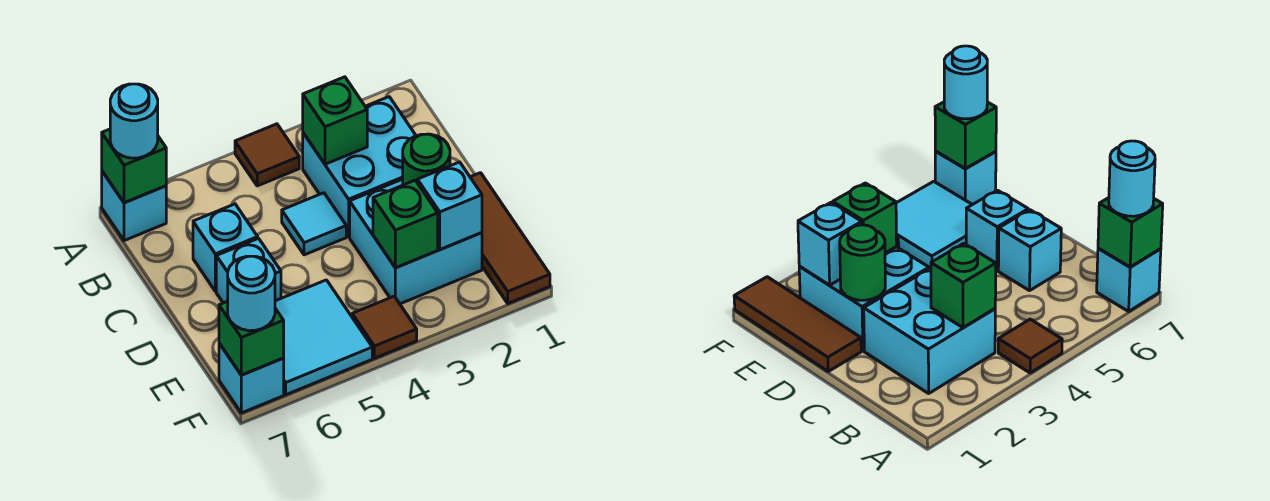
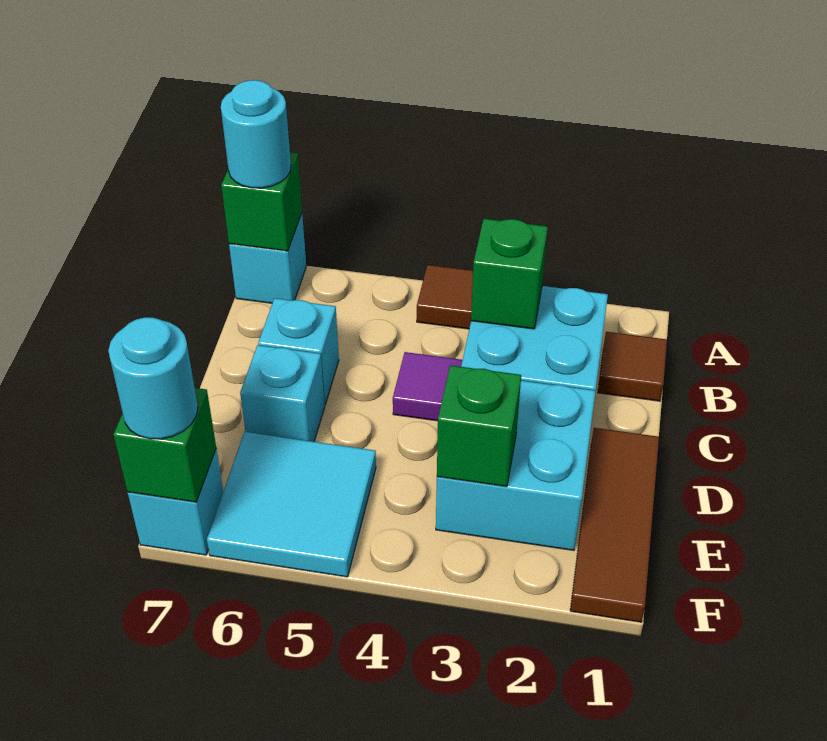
cyan tile C4 level 1 -> purple tile C4 level 1
green round brick D2 level 2 -> none
cyan brick E2 level 2 -> none
brown tile F4 level 1 -> brown tile B1 level 1

